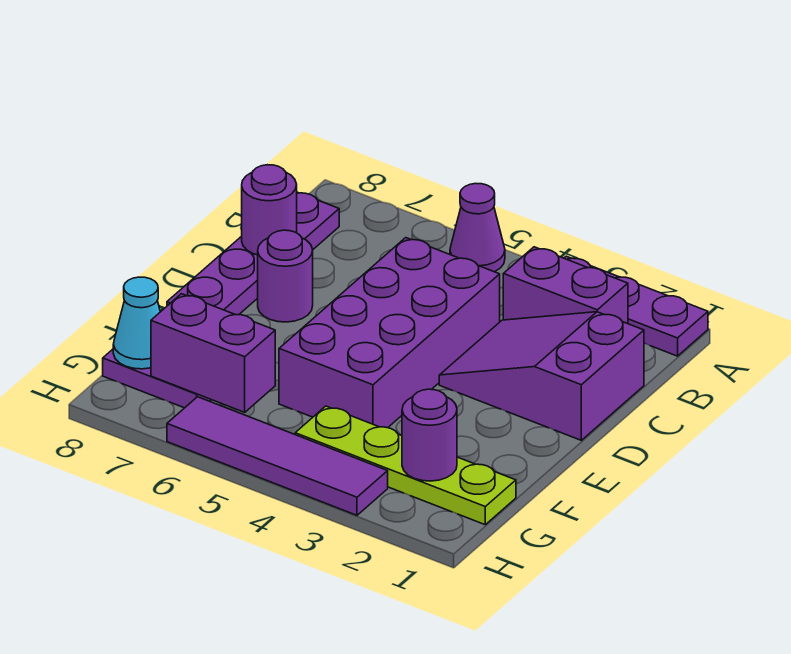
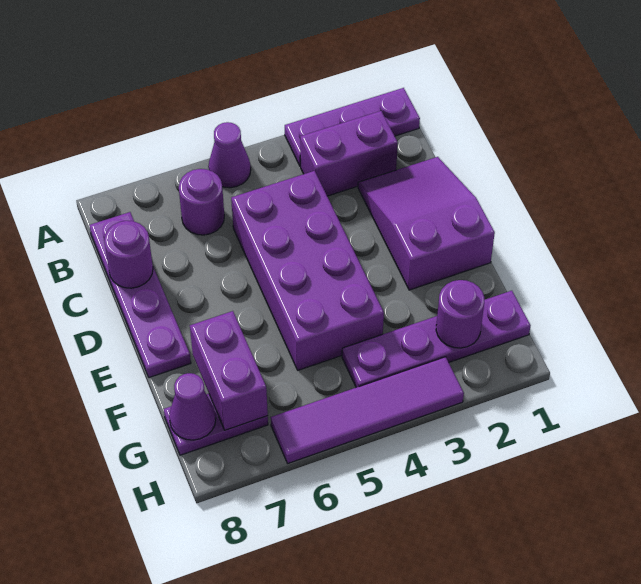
purple slope C1:D3 level 1 top 1 -> purple slope C1:E2 level 1 top E
purple round brick D7 level 1 -> purple round brick B6 level 1
lime plate G1:G4 level 1 -> purple plate G1:G4 level 1
purple brick G6:G7 level 2 -> purple brick F7:G7 level 2
cyan cone G8 level 2 -> purple cone G8 level 2

